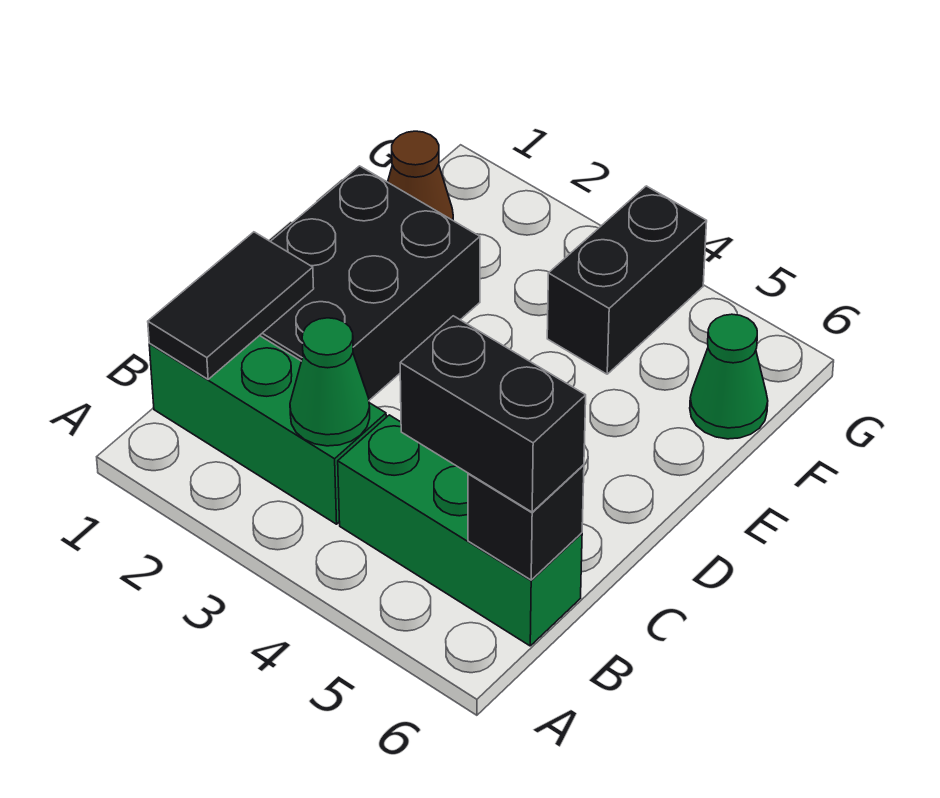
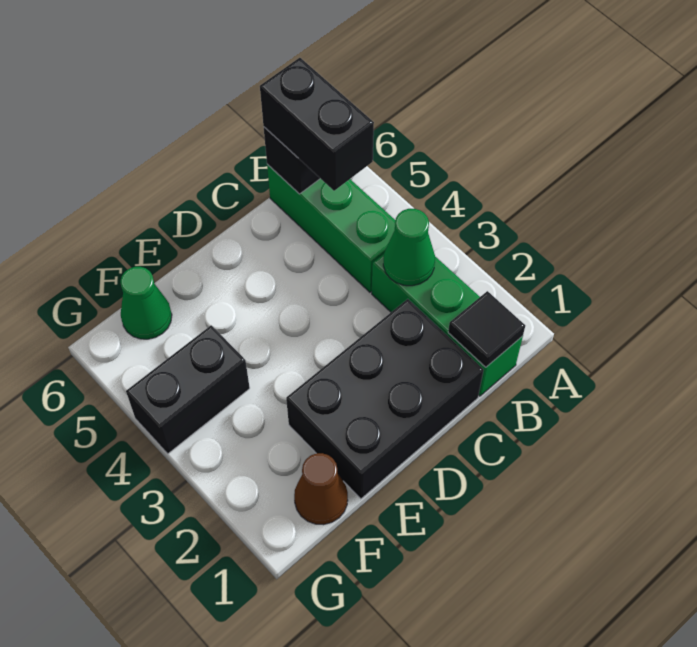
black tile B1:C1 level 2 -> black tile B1 level 2

